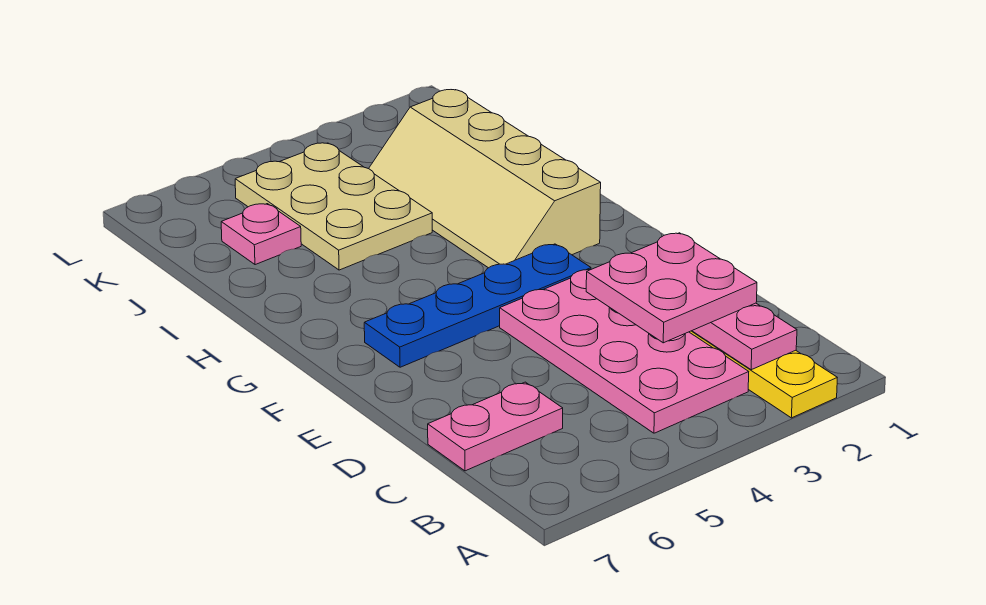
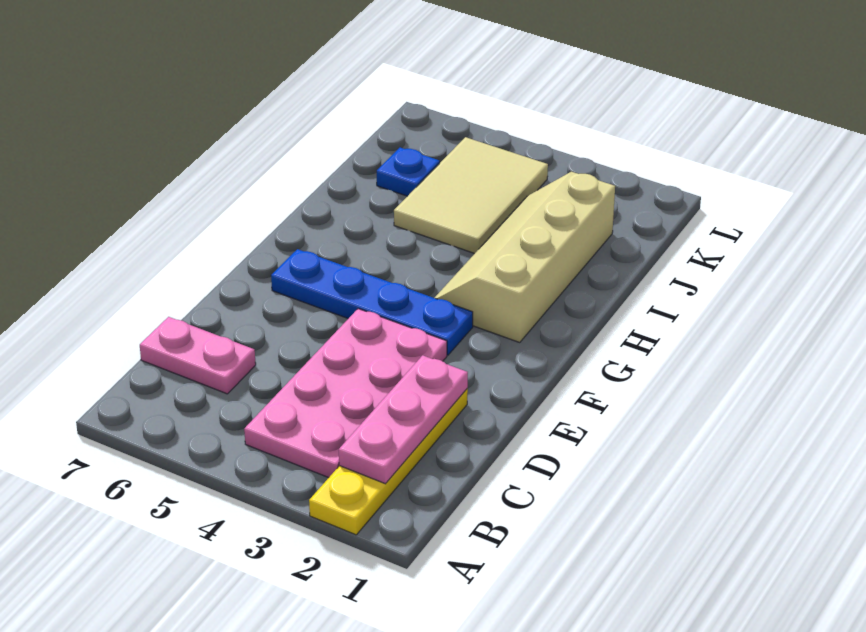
pink plate C2:D3 level 3 -> none
tan plate I4:K5 level 1 -> tan tile I4:K5 level 1
pink plate J6 level 1 -> blue plate J6 level 1

